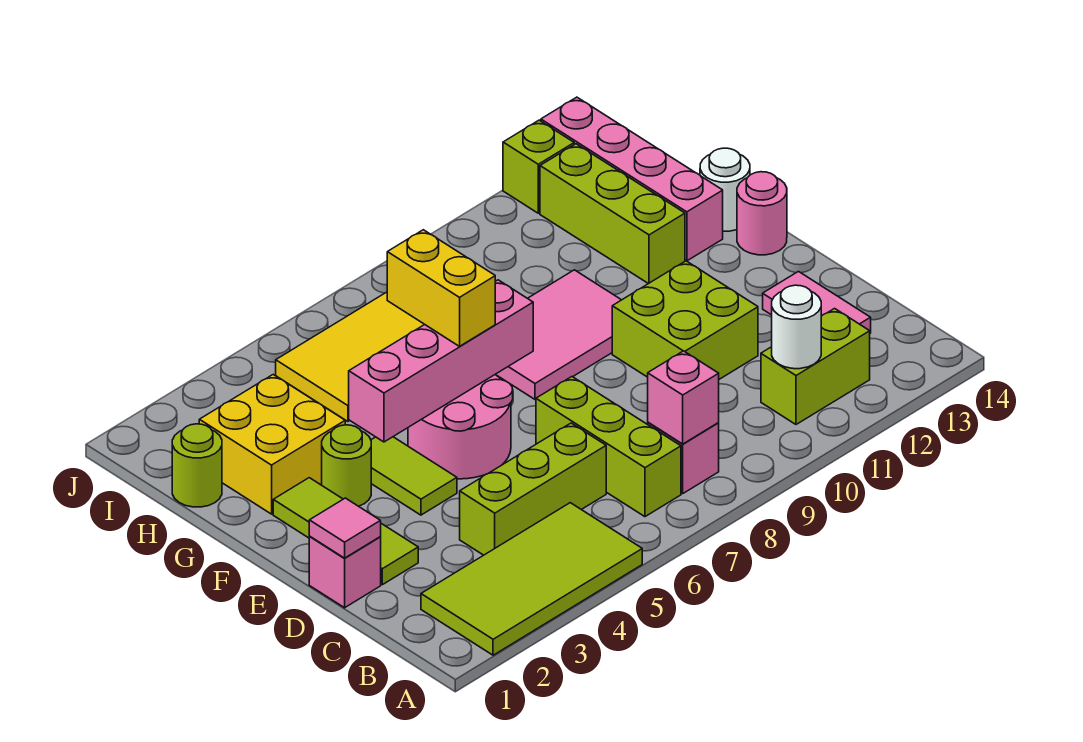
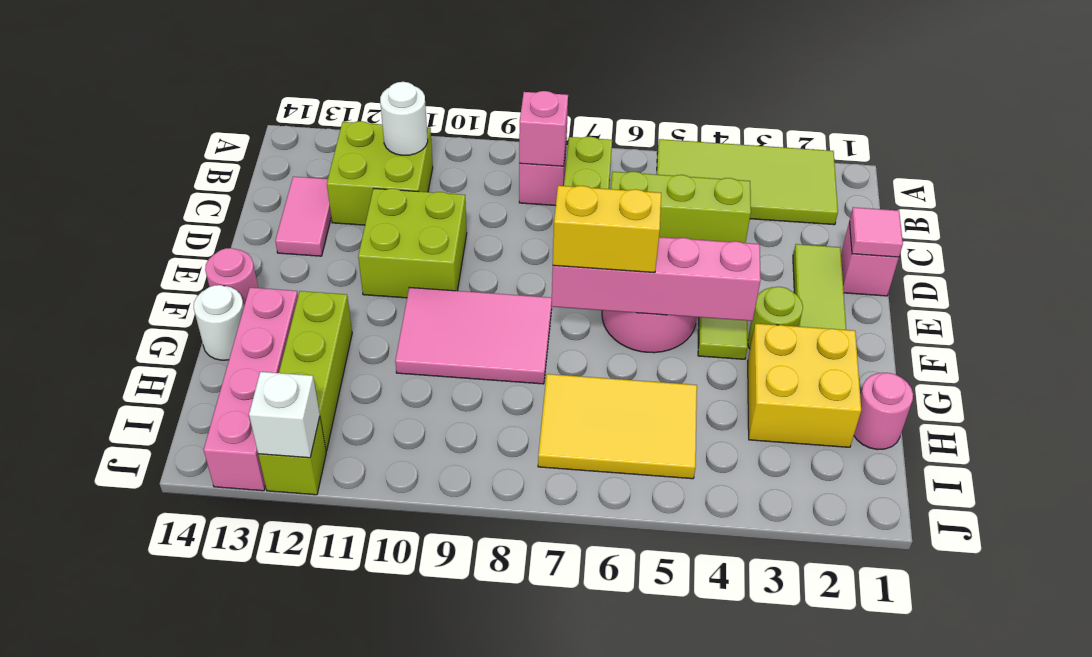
lime brick B11:B12 level 1 -> lime brick B11:C12 level 1
yellow brick F6:G6 level 3 -> yellow brick F6:F7 level 3
lime round brick H1 level 1 -> pink round brick H1 level 1
none -> white brick J12 level 2

